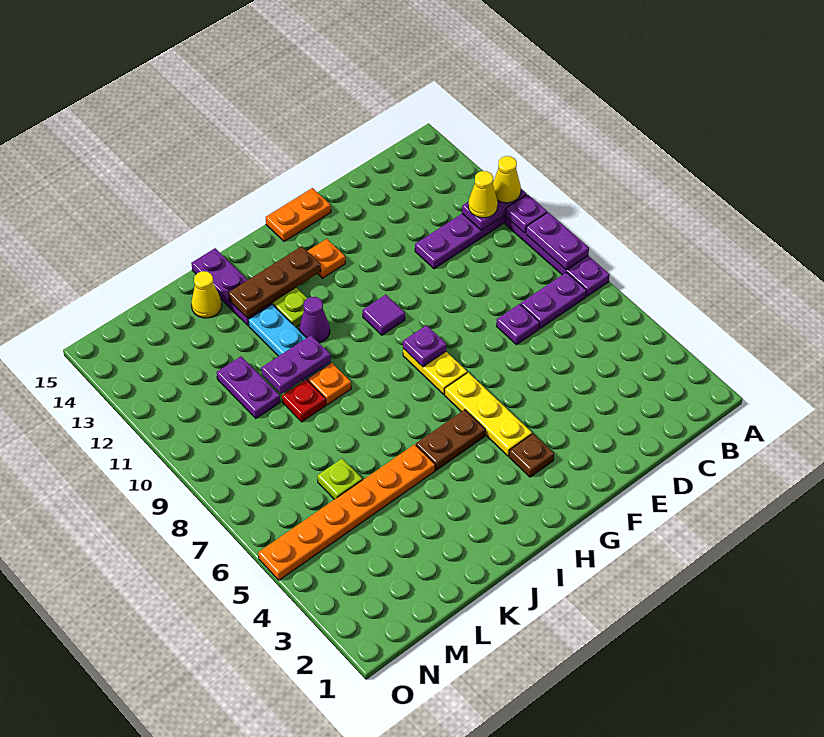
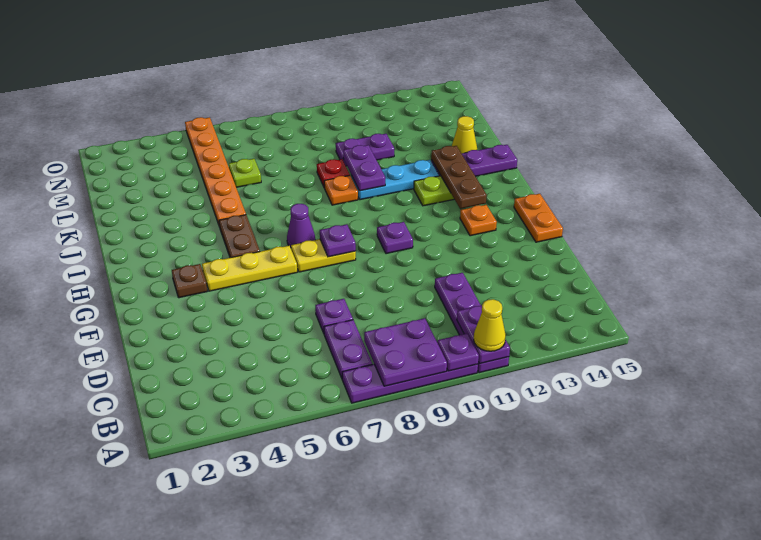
purple plate A8:A9 level 2 -> purple plate A8:B9 level 2
yellow cone B11 level 3 -> none
purple tile G10 level 1 -> purple plate G10 level 1
purple cone I11 level 1 -> purple cone H7 level 1

